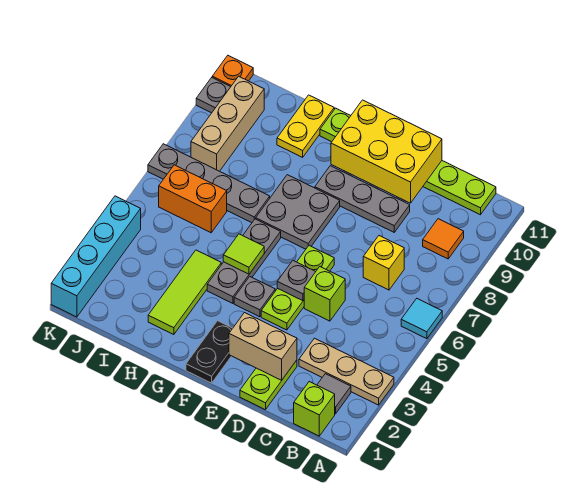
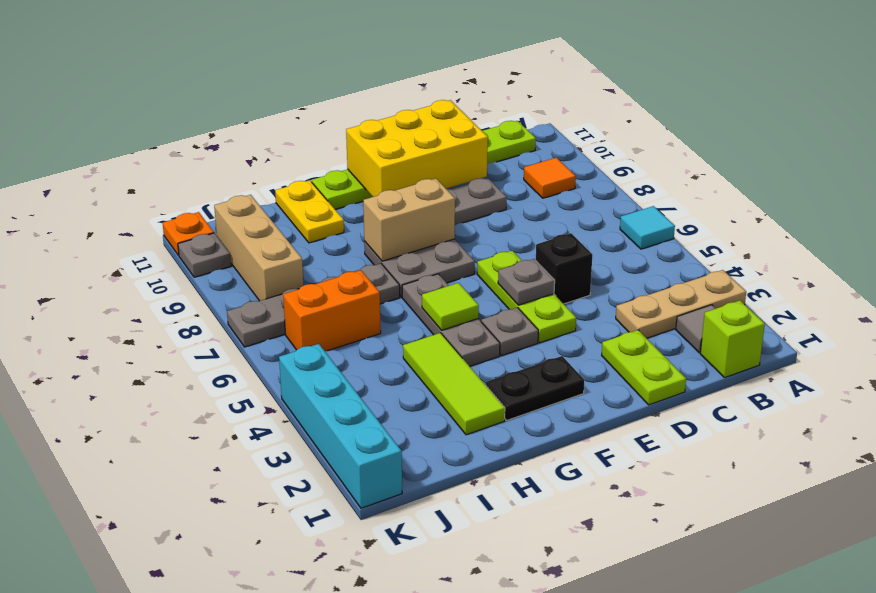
yellow brick C7 level 1 -> none
tan brick D2:E2 level 2 -> tan brick F8:G8 level 2
lime brick D5 level 1 -> black brick D5 level 1
black plate F1:F2 level 1 -> black plate F2:G2 level 1

